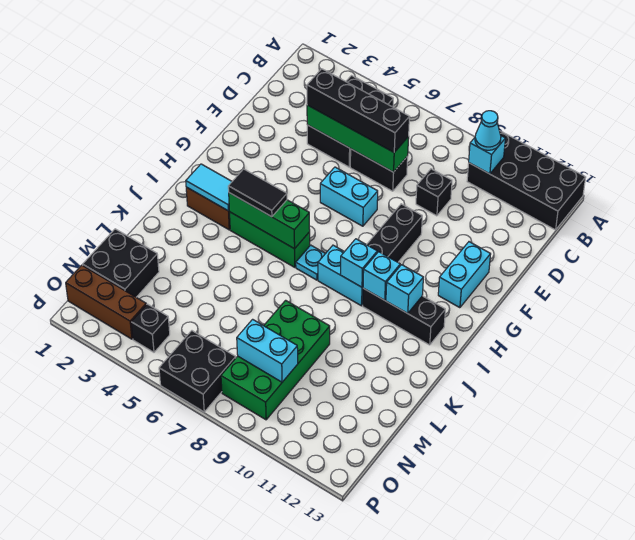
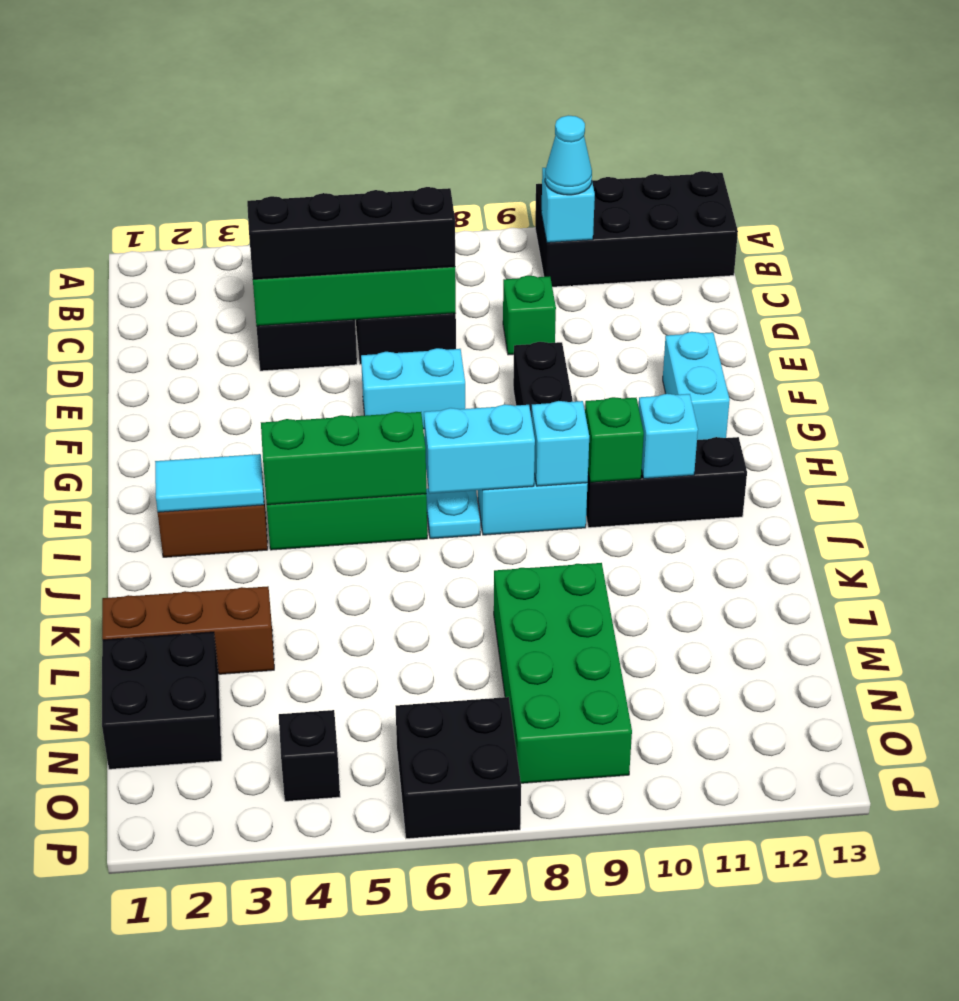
black brick D9 level 1 -> green brick D9 level 1
black tile I4:I5 level 3 -> none
cyan brick I10 level 2 -> green brick I10 level 2
cyan brick N8:N9 level 2 -> cyan brick I7:I8 level 2
brown brick O1:O3 level 1 -> brown brick L1:L3 level 1

